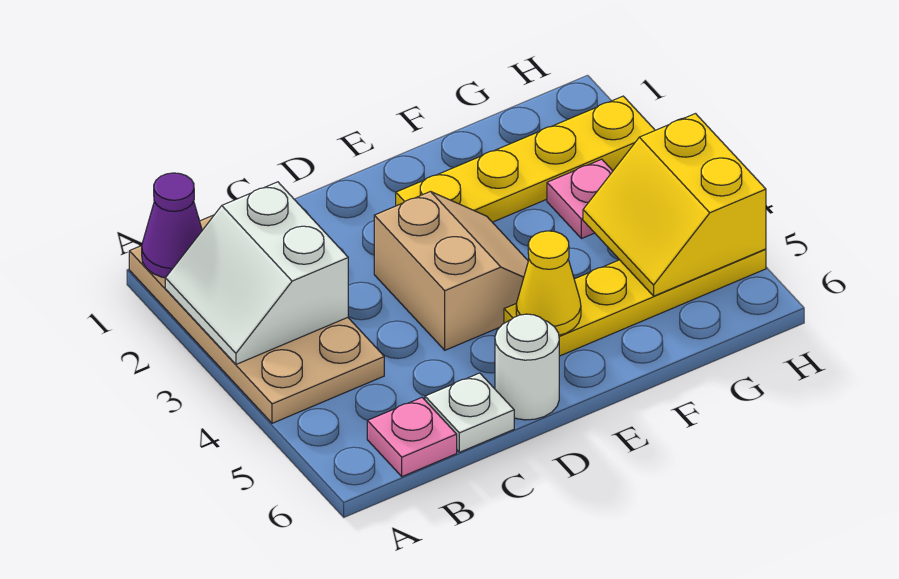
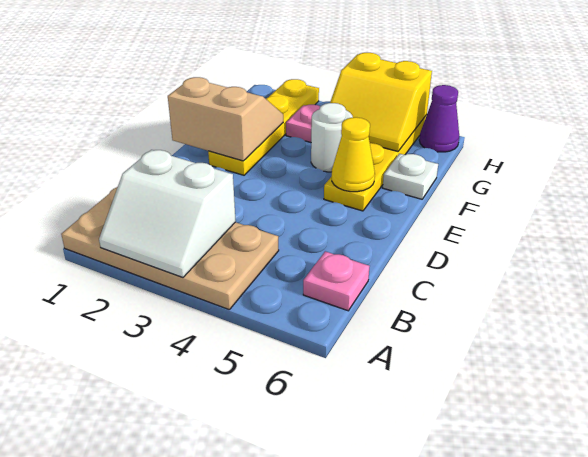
purple cone A1 level 2 -> purple cone H6 level 1
white plate C6 level 1 -> white plate F6 level 1
tan slope D3:E4 level 1 top D -> tan slope E1:F2 level 2 top E
white round brick D6 level 1 -> white round brick F4 level 1

